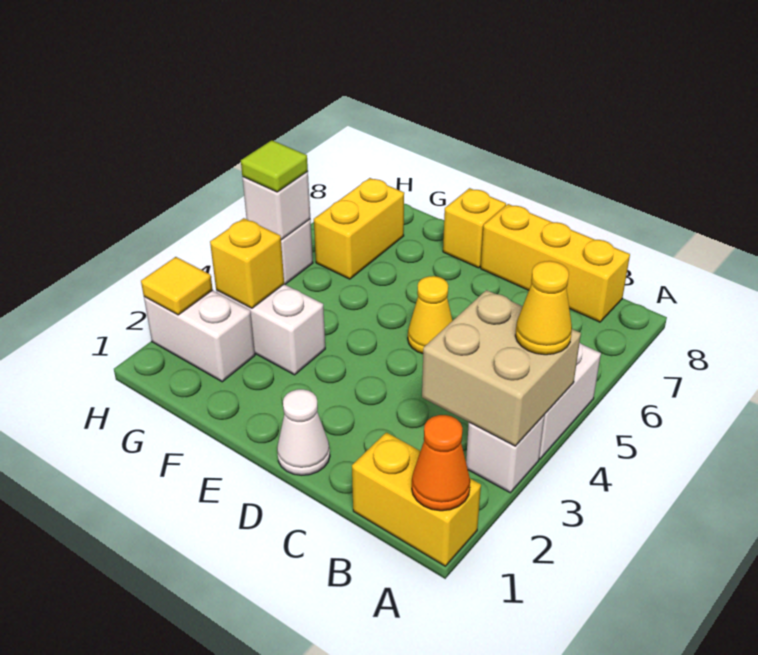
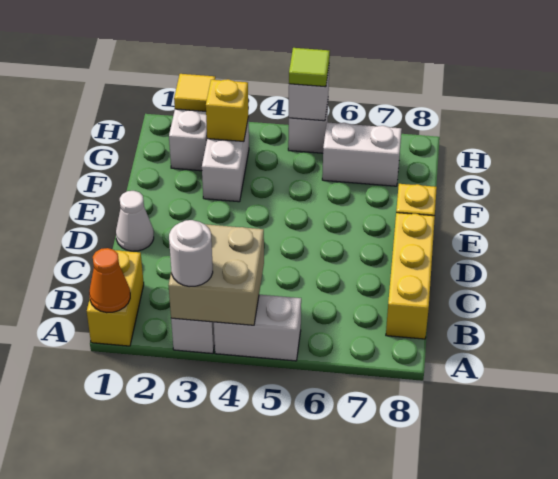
none -> white round brick A3 level 3
yellow cone A4 level 3 -> none
yellow cone D5 level 1 -> none
yellow brick G6:G7 level 1 -> white brick G6:G7 level 1

